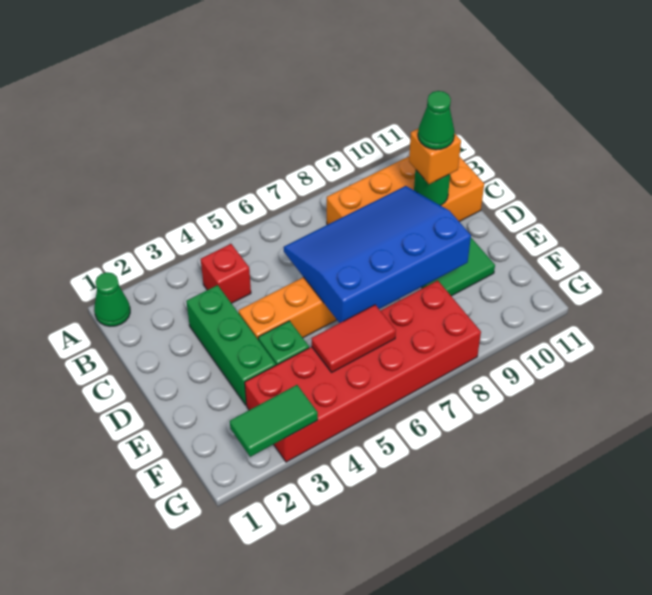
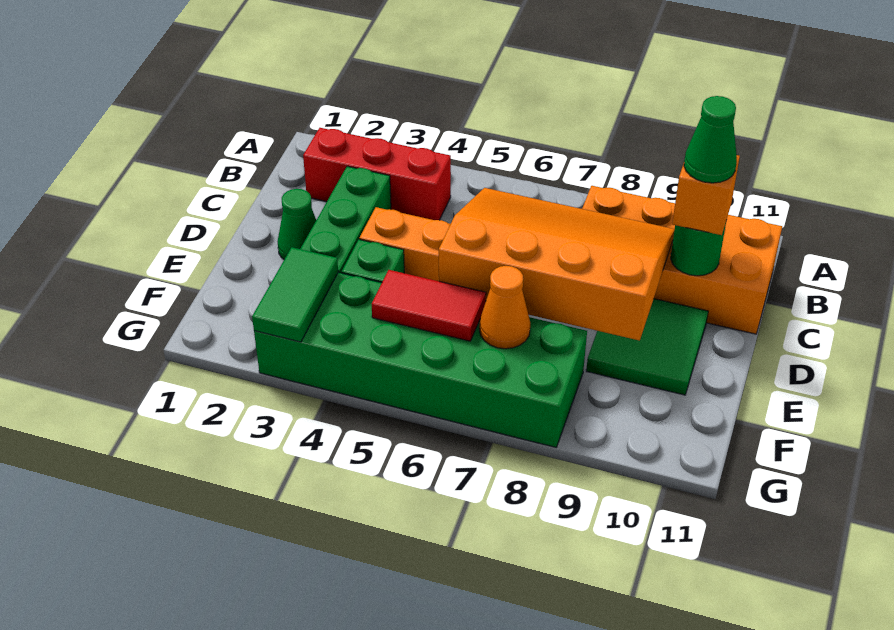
green cone A1 level 1 -> green cone D2 level 1
red brick B4 level 1 -> red brick B2:B4 level 1
blue slope C6:E9 level 2 top E -> orange slope C6:E9 level 2 top E
red brick F3:G8 level 1 -> green brick F3:G8 level 1
none -> orange cone F7 level 2
green tile G2:G3 level 2 -> green tile F3:G3 level 2

